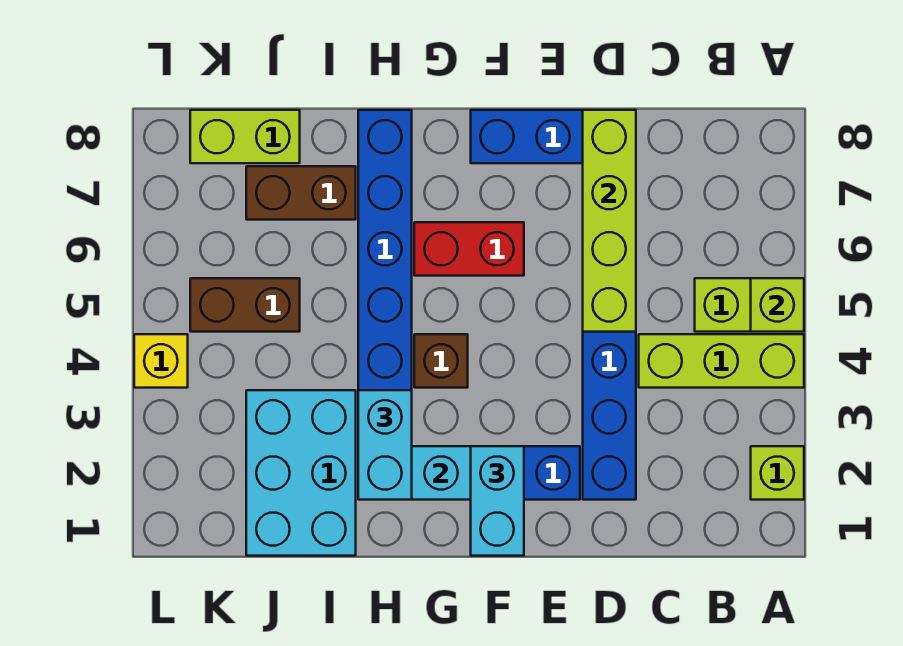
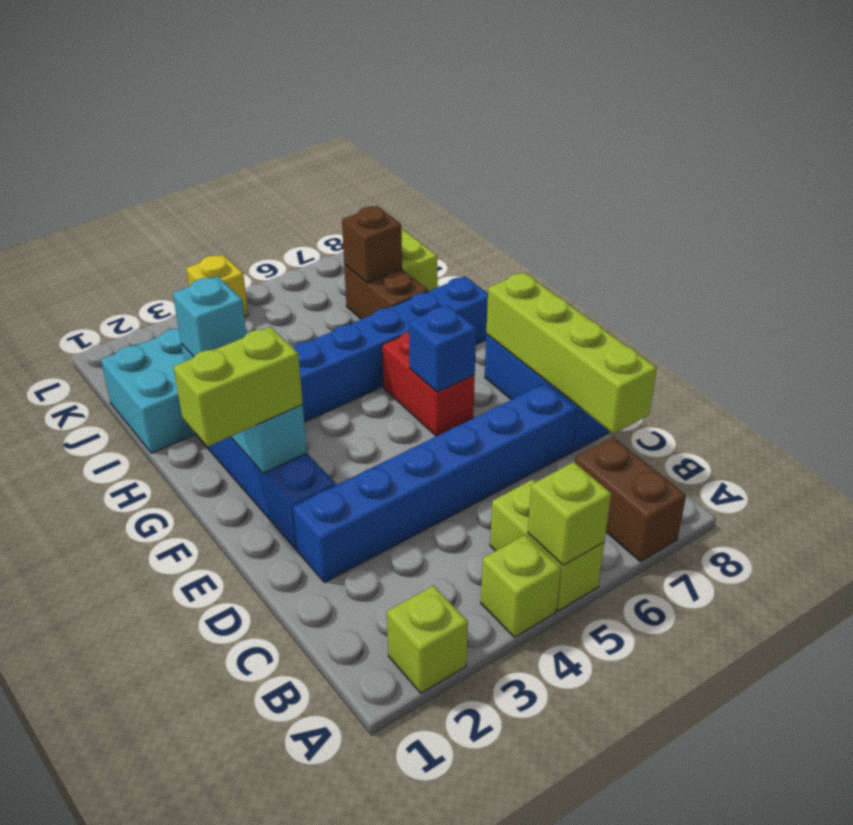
lime brick A4:C4 level 1 -> lime brick A4 level 1
lime brick D5:D8 level 2 -> lime brick C8:F8 level 2
cyan brick F1:F2 level 3 -> lime brick F1:F2 level 3
none -> blue brick F6 level 2
brown brick G4 level 1 -> brown brick J7 level 2
cyan brick H2:H3 level 3 -> cyan brick H2 level 3
brown brick J5:K5 level 1 -> brown brick A7:B7 level 1

